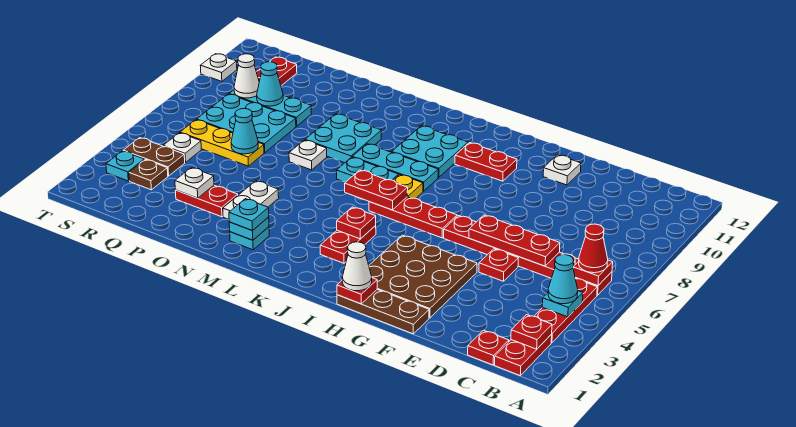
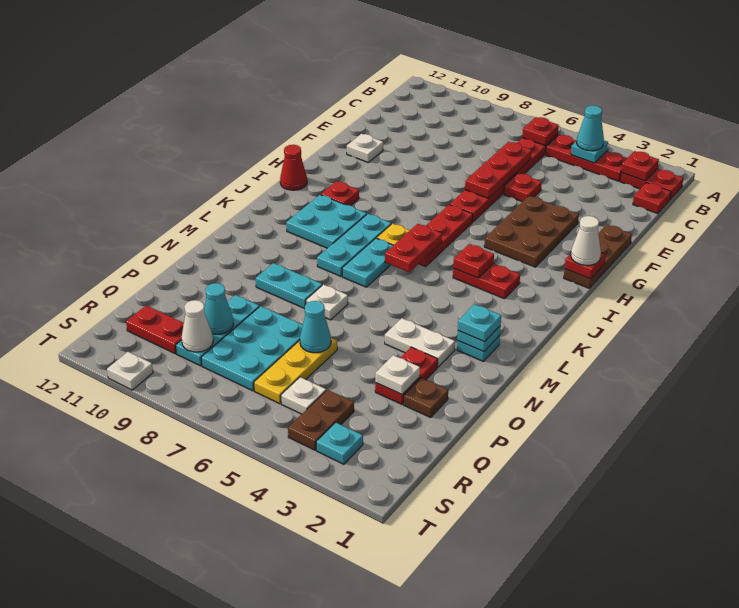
red cone B6 level 3 -> red cone I12 level 1
brown plate F2:H4 level 1 -> brown plate F3:H4 level 1
red plate H10:I10 level 1 -> red plate I10 level 1
cyan plate M8:N9 level 1 -> cyan plate N8:N9 level 1
brown plate R3 level 1 -> brown plate P2 level 1

